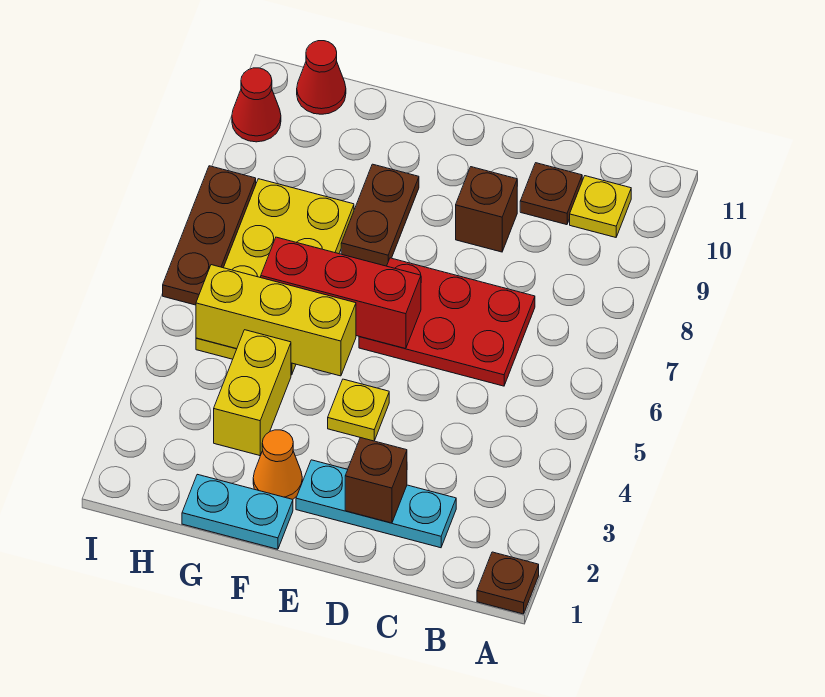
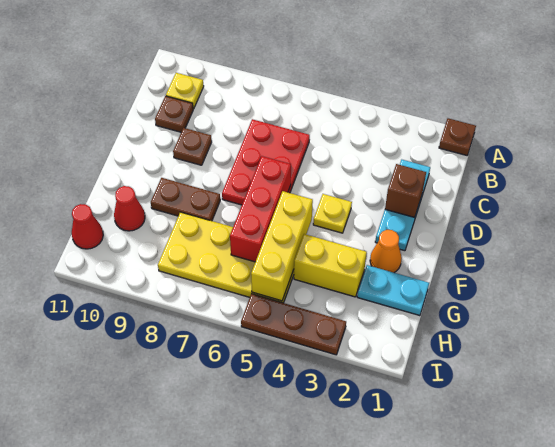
brown brick D9 level 1 -> brown plate D9 level 1
cyan plate F1:G1 level 1 -> cyan plate G1:G2 level 1
brown plate I6:I8 level 1 -> brown plate I3:I5 level 1
red cone I10 level 1 -> red cone G10 level 1

